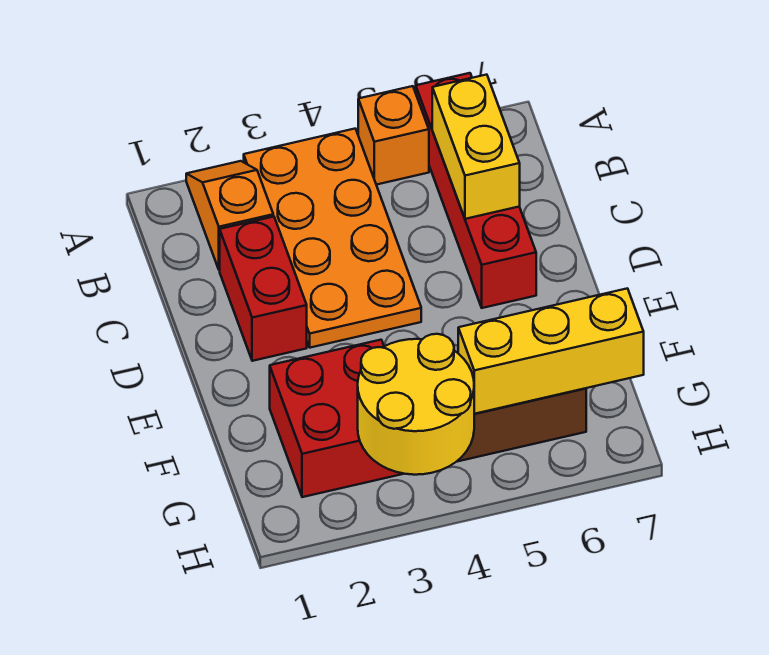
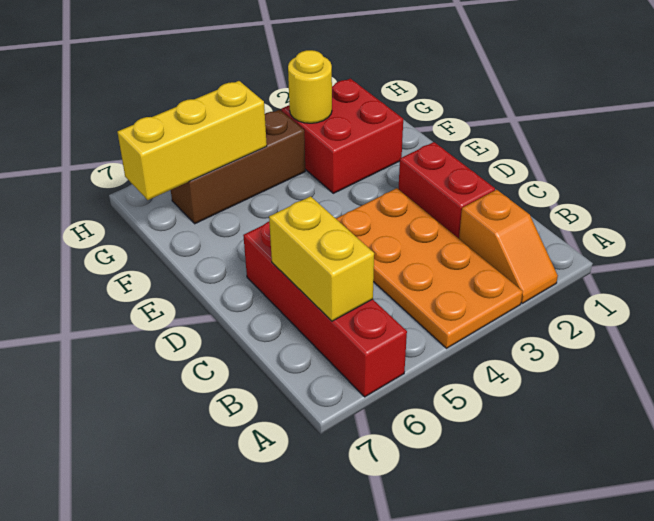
orange brick A5 level 1 -> none
yellow round brick G3:H4 level 2 -> yellow round brick G3 level 2

